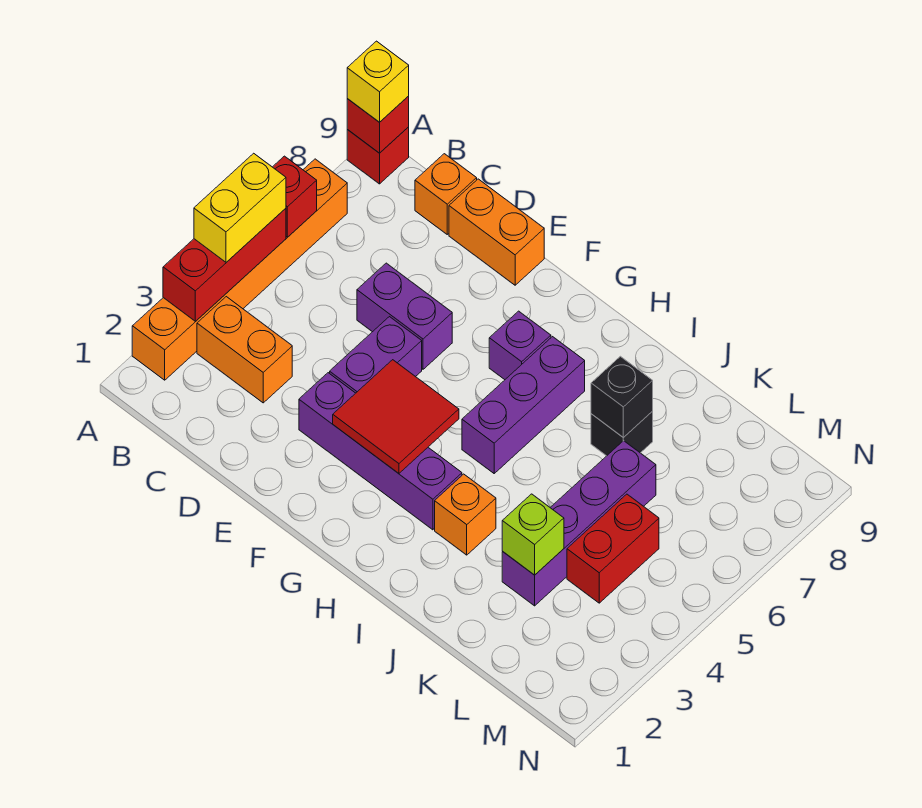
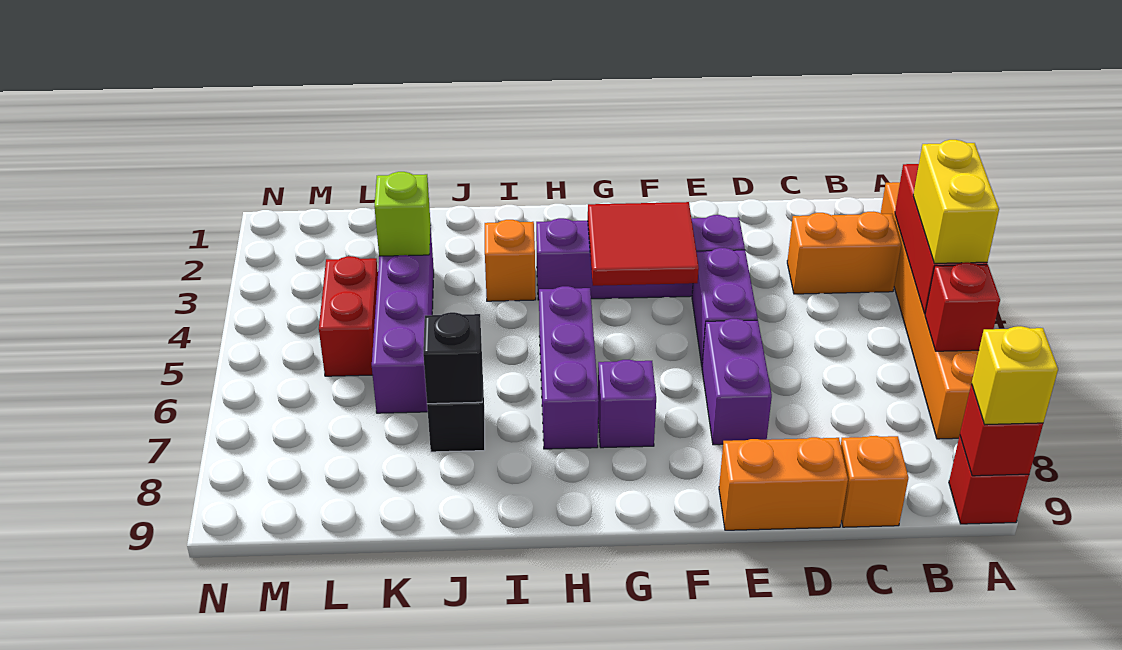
purple brick D6:E6 level 1 -> purple brick E6:E7 level 1

